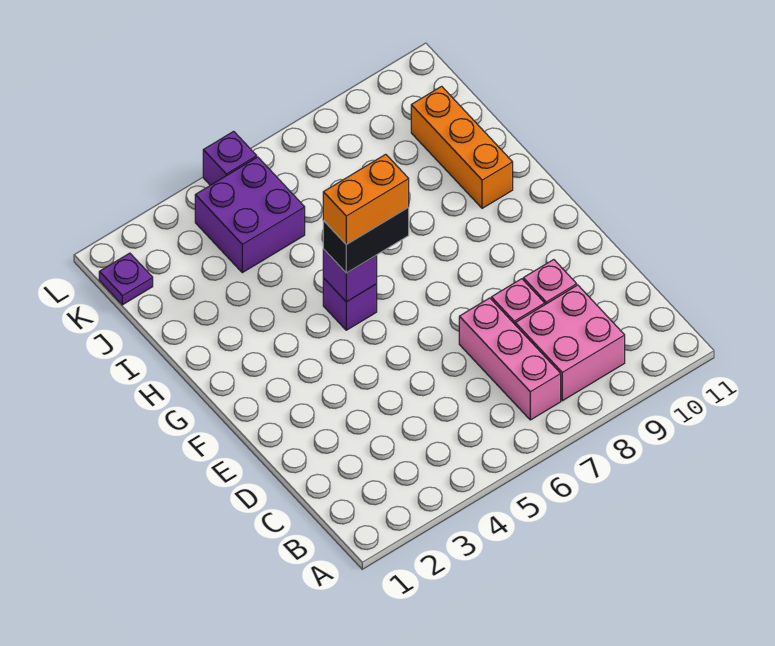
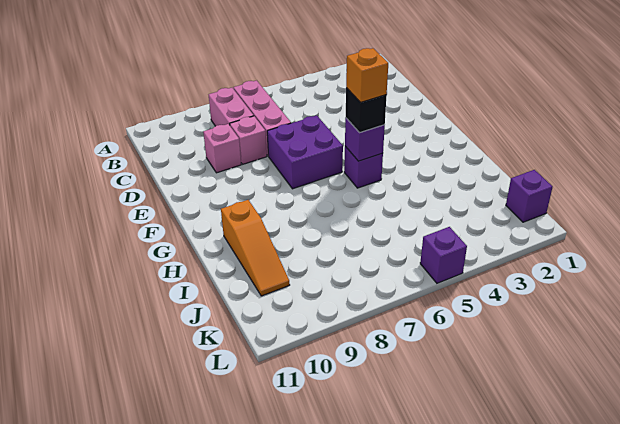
pink brick B8:C9 level 1 -> pink brick B8:C8 level 1
black brick G5:G6 level 3 -> black brick G5 level 3
orange brick G5:G6 level 4 -> orange brick G5 level 4
orange brick H10:J10 level 1 -> orange slope H10:J10 level 1 top H
purple brick J4:K5 level 1 -> purple brick E6:F7 level 1
purple plate K1 level 1 -> purple brick K1 level 1

